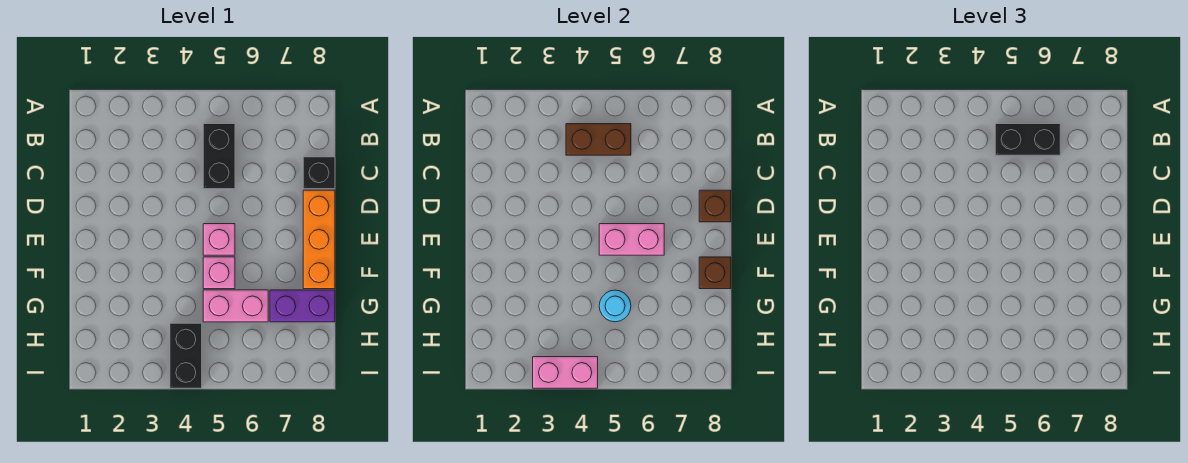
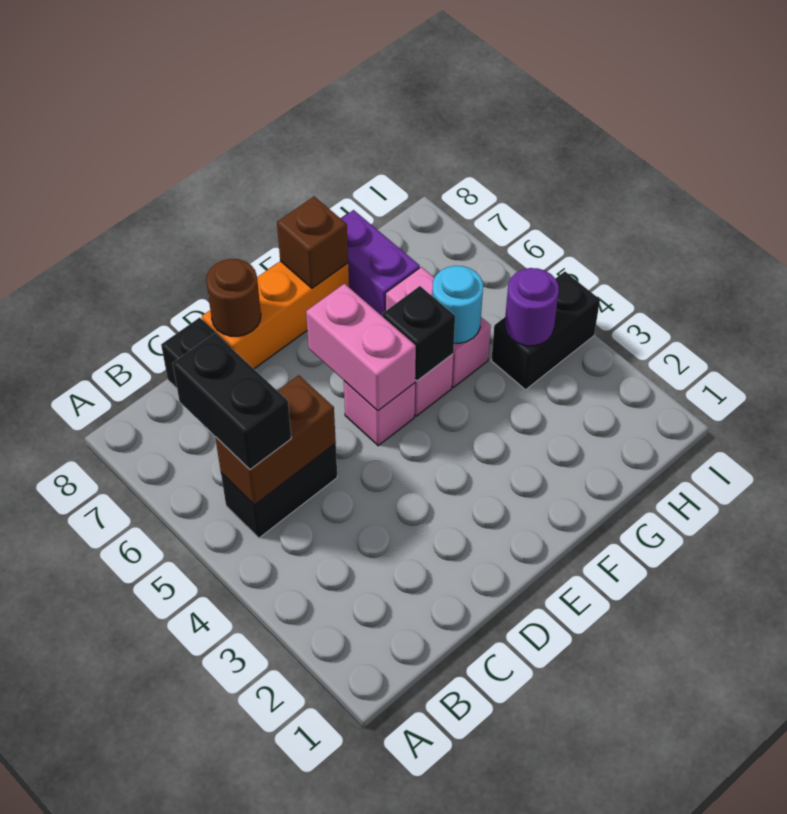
brown brick B4:B5 level 2 -> brown brick B5:C5 level 2
brown brick D8 level 2 -> brown round brick D8 level 2
none -> black brick F5 level 2
none -> purple round brick H4 level 2
pink brick I3:I4 level 2 -> none

